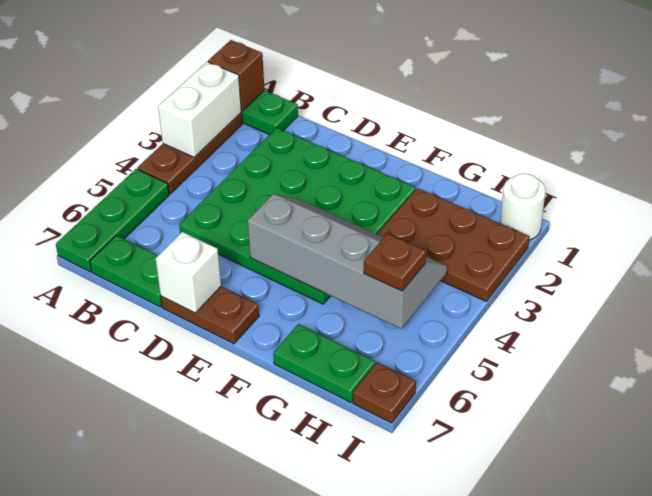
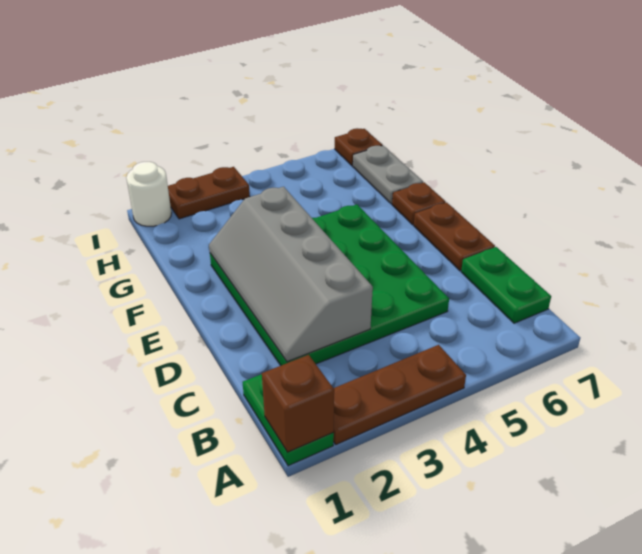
white brick A2:A3 level 2 -> none
green plate A5:A7 level 1 -> none
white brick D7 level 2 -> none
grey slope E4:H5 level 2 top 5 -> grey slope C2:F3 level 2 top 3
brown plate G2:I3 level 1 -> brown plate I2:I3 level 1
green plate G7:H7 level 1 -> grey plate G7:H7 level 1
brown plate H5 level 3 -> brown plate F7 level 1

